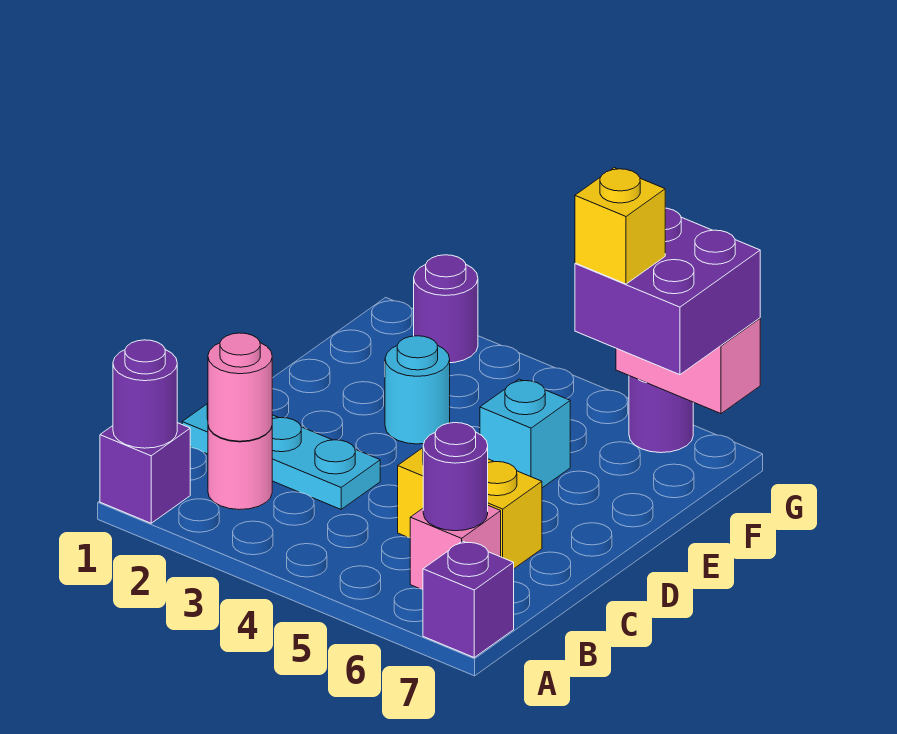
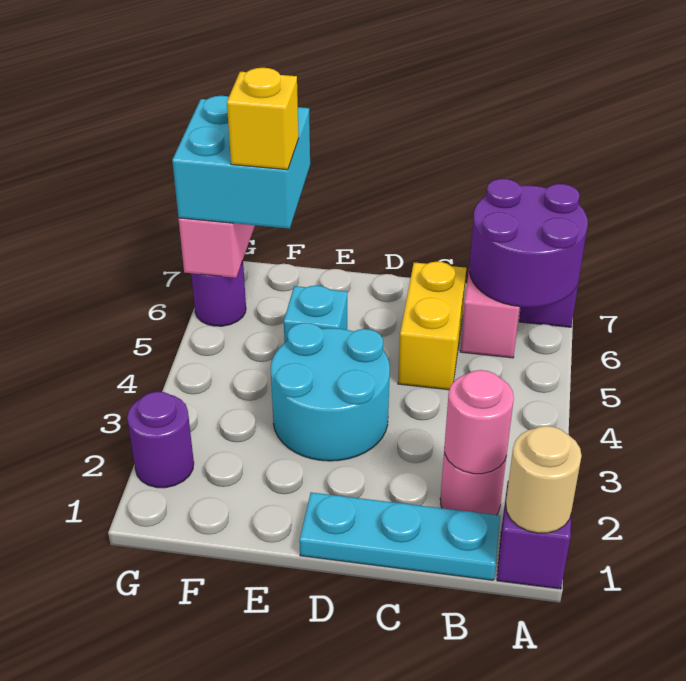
purple round brick A1 level 2 -> tan round brick A1 level 2
purple round brick B6 level 2 -> purple round brick A6:B7 level 2
cyan plate C1:C3 level 1 -> cyan plate B1:D1 level 1
cyan round brick E3 level 1 -> cyan round brick D3:E4 level 1
purple brick F6:G7 level 3 -> cyan brick F6:G7 level 3

